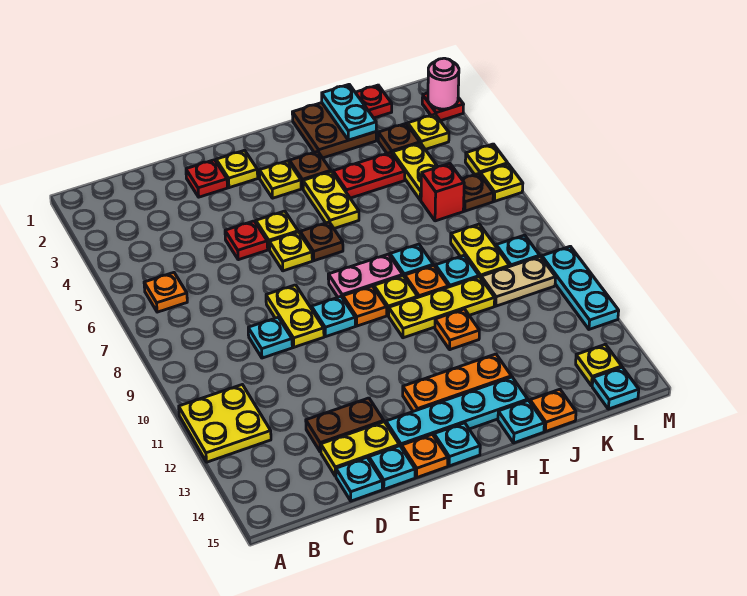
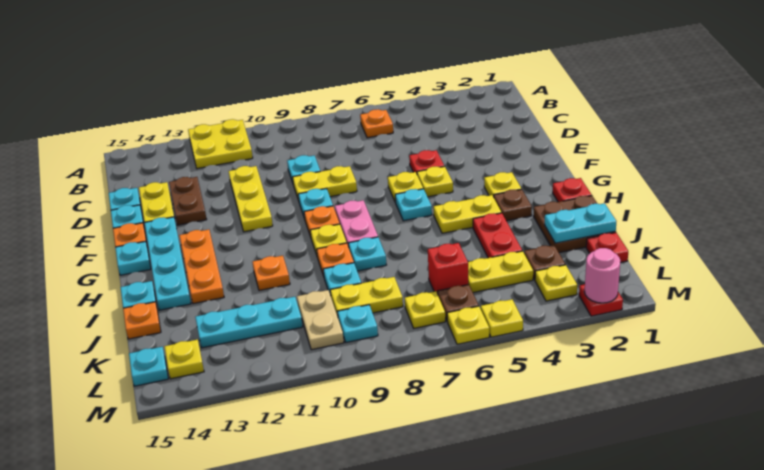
red plate E2 level 1 -> red plate H1 level 1
yellow plate F2 level 1 -> yellow plate L7 level 1
brown plate G6 level 1 -> cyan plate G6 level 1
yellow plate H10:J10 level 1 -> yellow plate D11:F11 level 1
cyan plate M10:M12 level 1 -> cyan plate K11:K13 level 1

